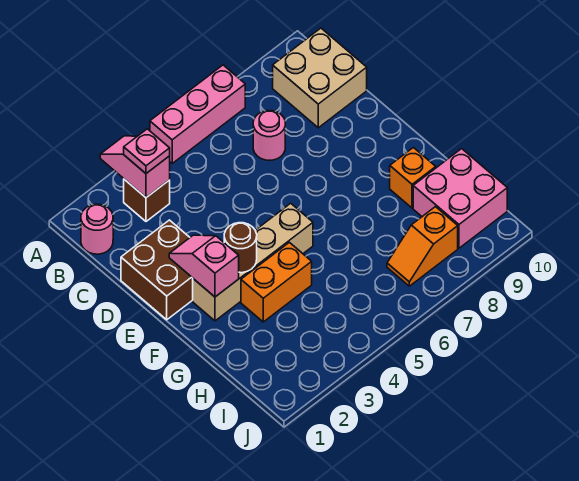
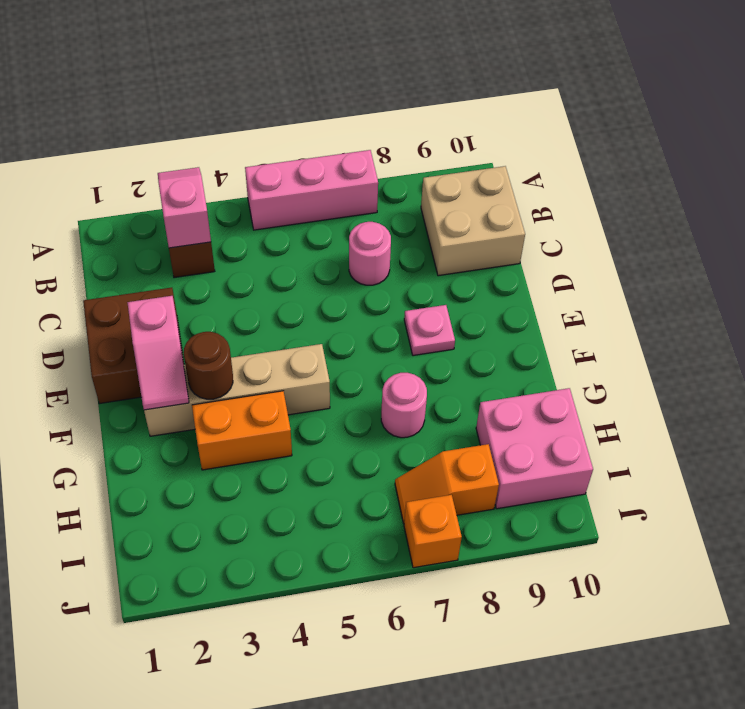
pink round brick B1 level 1 -> pink round brick G7 level 1
pink plate B3 level 3 -> pink plate E8 level 1
pink slope E2:F2 level 2 top F -> pink slope E2:F2 level 2 top E
orange brick G9 level 1 -> orange brick J7 level 1

